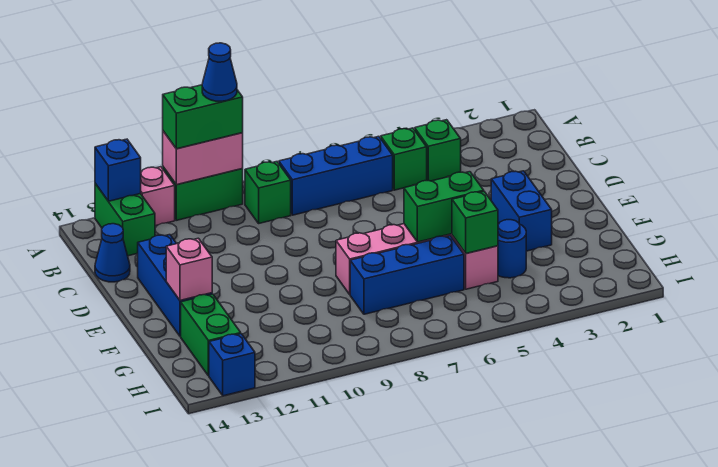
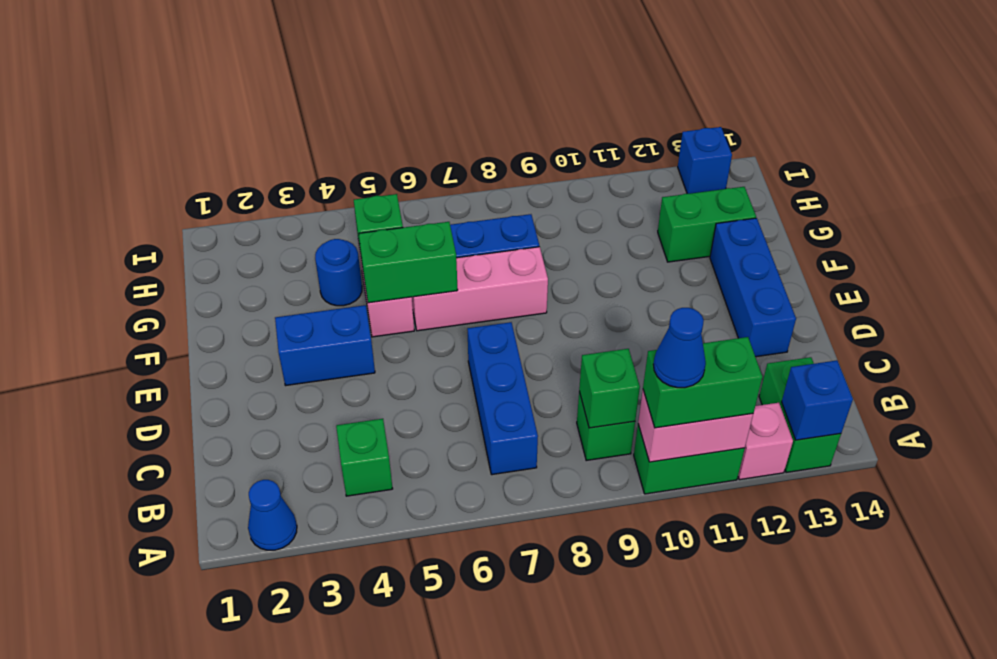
green brick B5 level 1 -> green brick B9 level 2
blue brick B6:B8 level 1 -> blue brick B7:D7 level 1
blue cone C14 level 1 -> blue cone A2 level 1
blue brick E3:F3 level 1 -> blue brick E3:E4 level 1
pink brick F13 level 2 -> none
green brick G13:H13 level 1 -> green brick G12:G13 level 1

